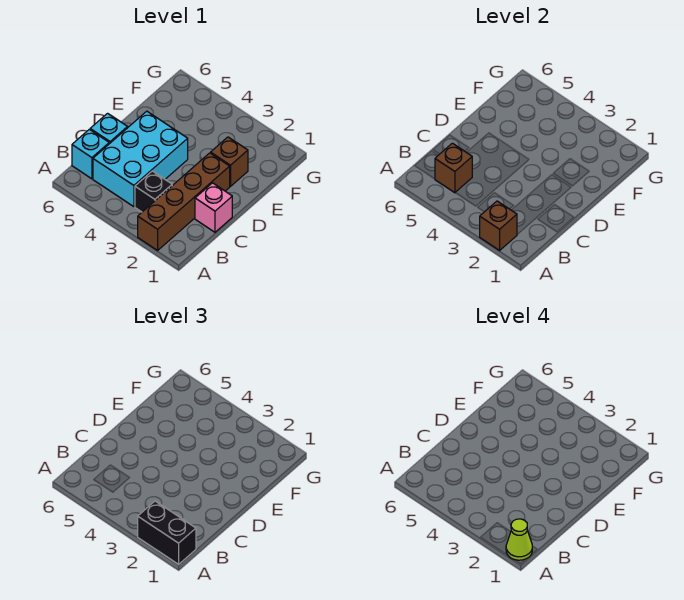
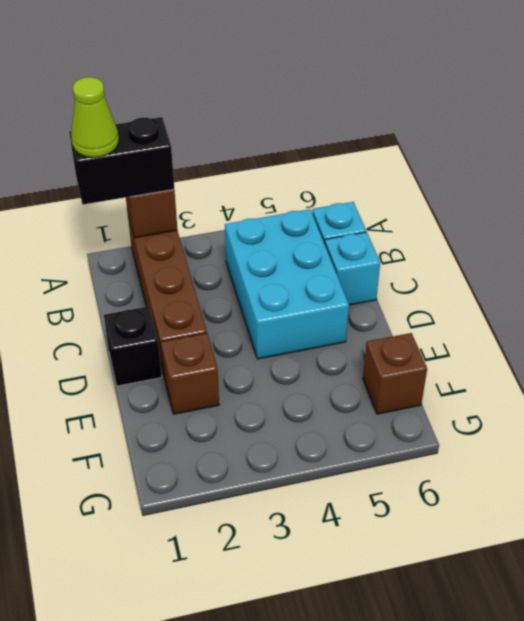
black brick B3 level 1 -> black brick D1 level 1
brown brick B5 level 2 -> brown brick F6 level 1
pink brick C1 level 1 -> none

